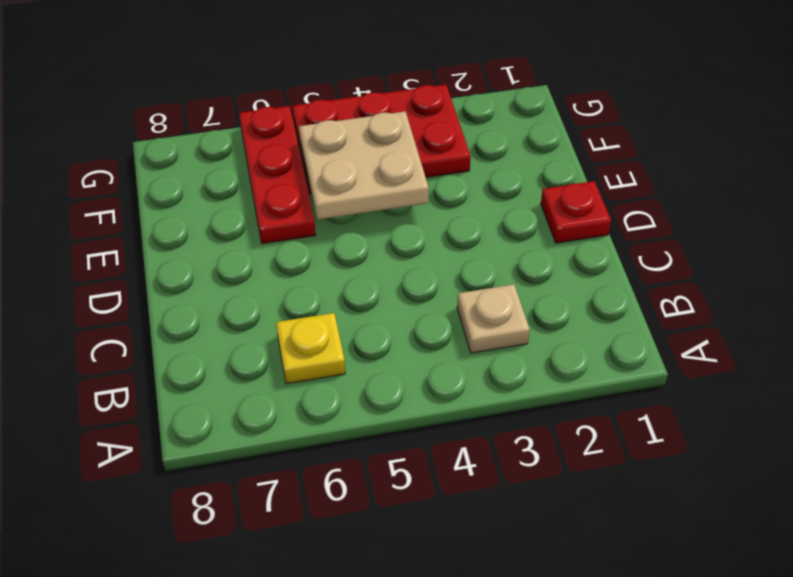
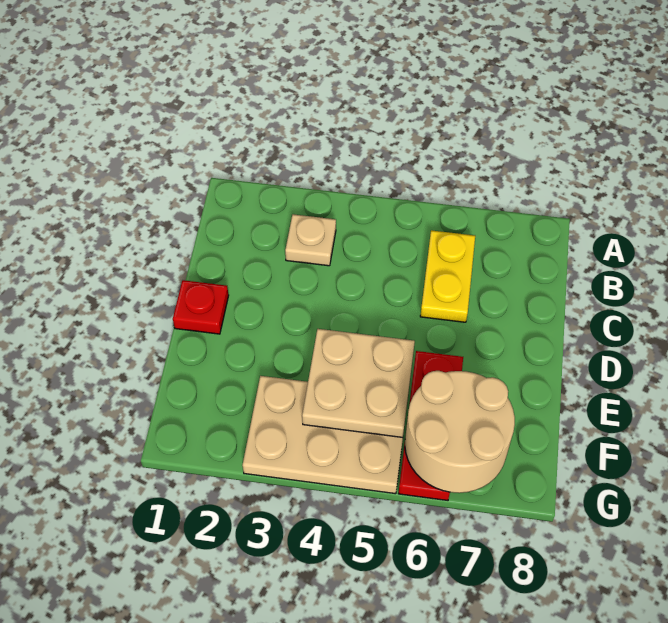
yellow plate B6 level 1 -> yellow plate B6:C6 level 1
red plate F3:G5 level 1 -> tan plate F3:G5 level 1
none -> tan round brick F6:G7 level 2

